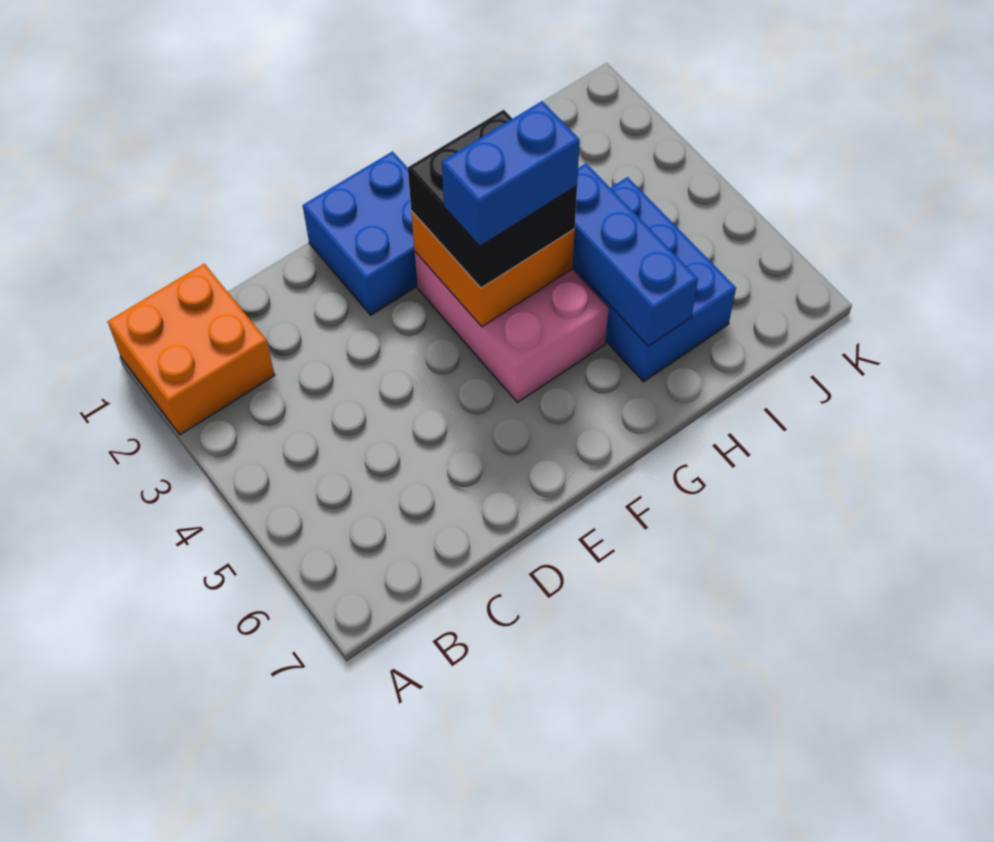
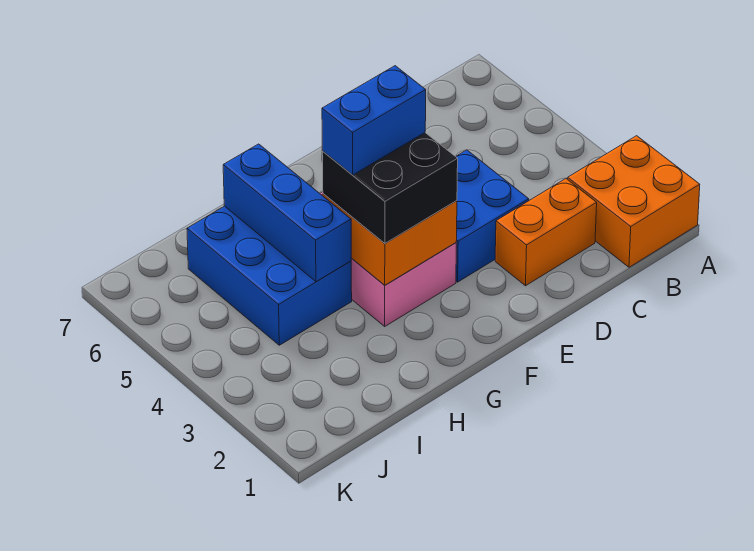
none -> orange brick C2:D2 level 1
blue brick E1:F2 level 1 -> blue brick D3:E4 level 1

